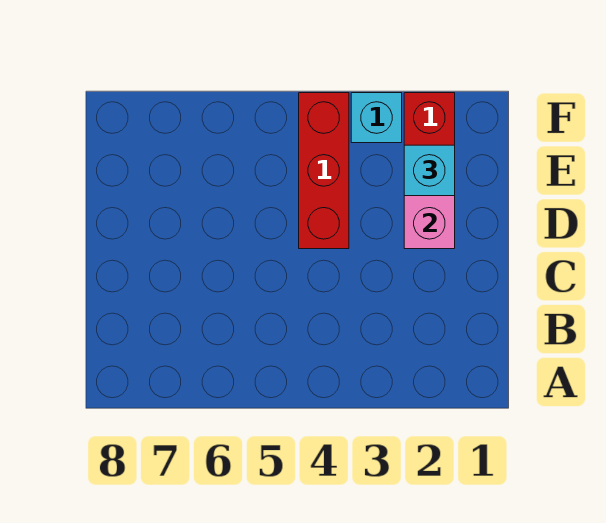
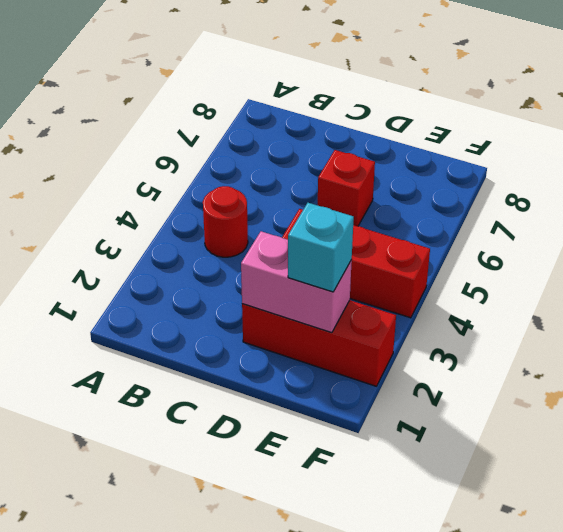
none -> red round brick B4 level 1
none -> red brick D6 level 1
cyan brick F3 level 1 -> none

